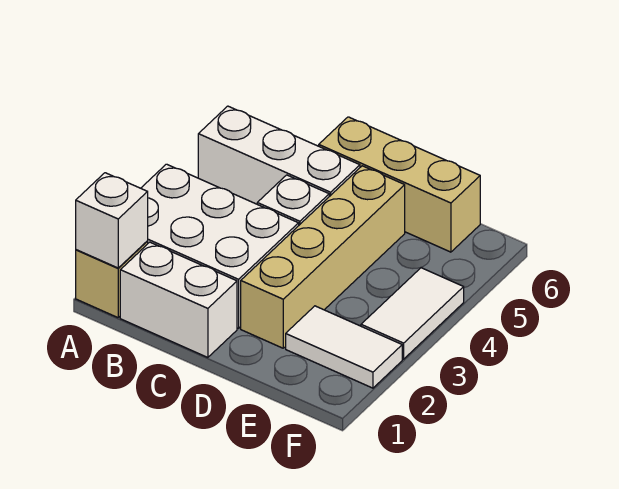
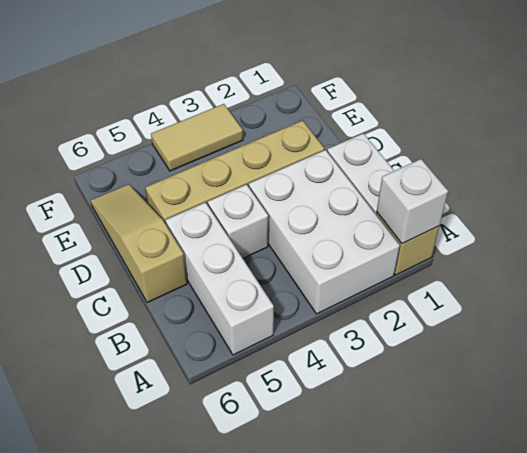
tan brick C6:E6 level 1 -> tan slope C6:E6 level 1 top C
white tile E2:F2 level 1 -> none
white tile F3:F4 level 1 -> tan tile F3:F4 level 1

